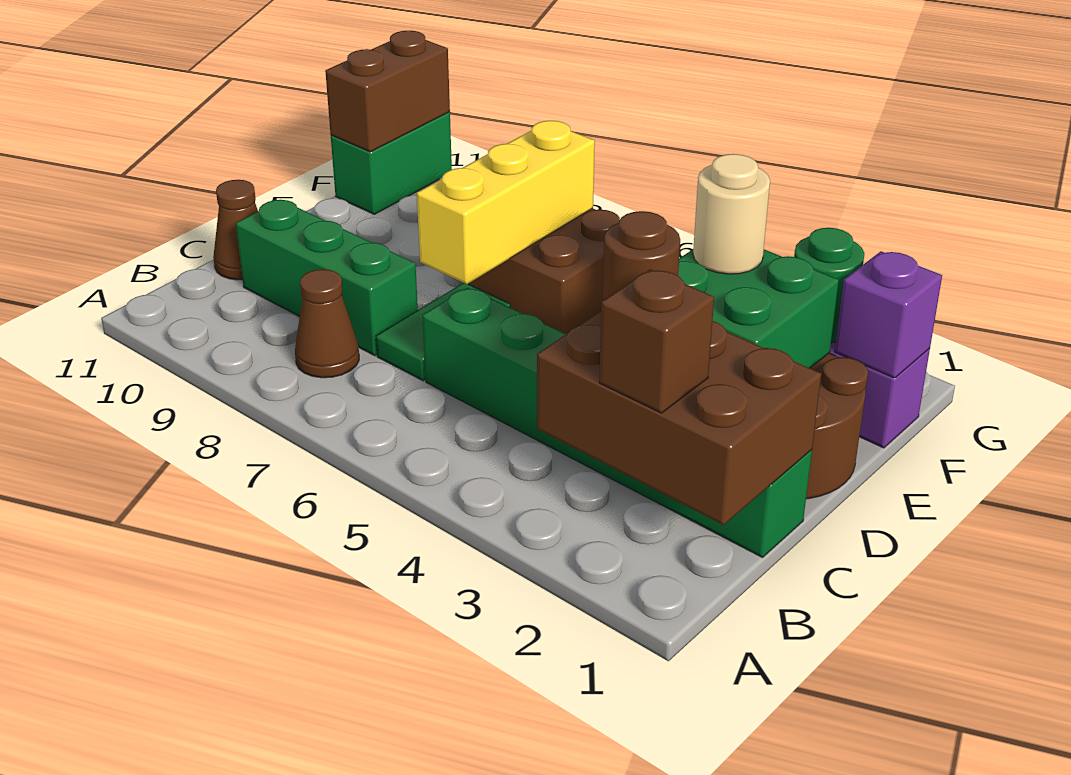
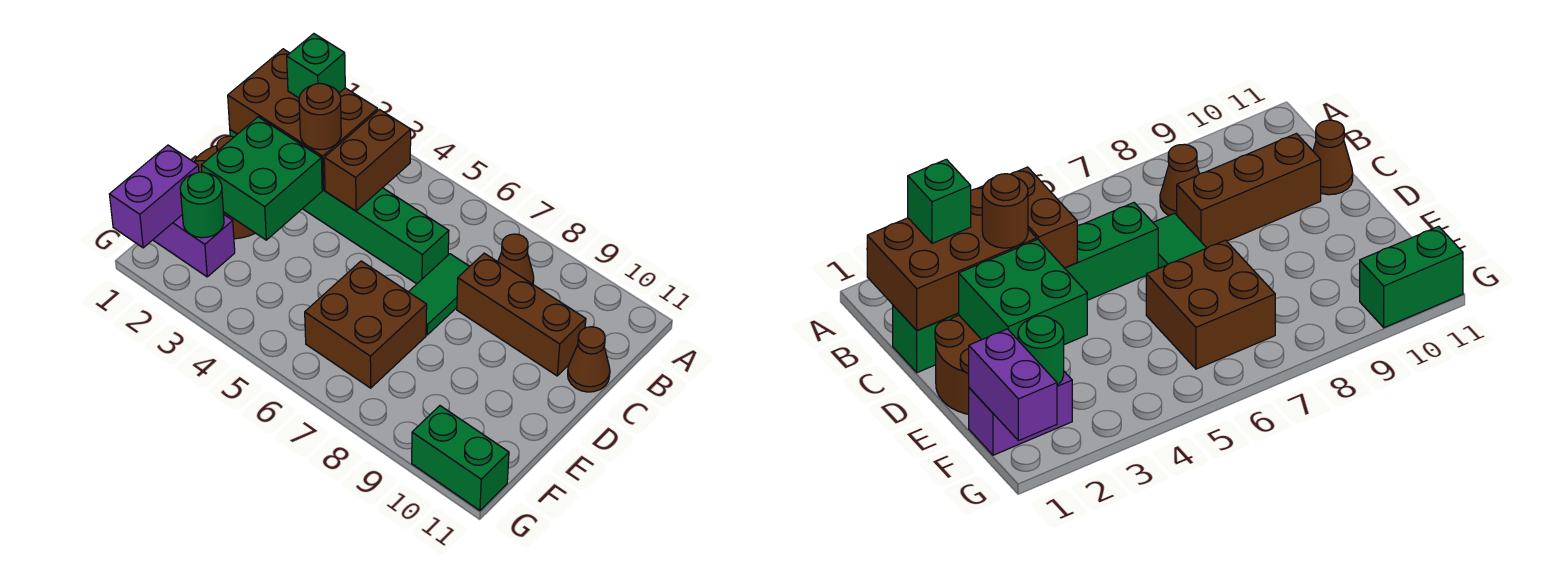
brown brick B2 level 3 -> green brick B2 level 3
green brick C8:C10 level 1 -> brown brick C8:C10 level 1
yellow brick D7:F7 level 2 -> none
tan round brick E3 level 3 -> none
purple brick F1 level 2 -> purple brick F1:G1 level 2
green brick F11:G11 level 1 -> green brick G10:G11 level 1
brown brick F11:G11 level 2 -> brown brick B4:C4 level 2

